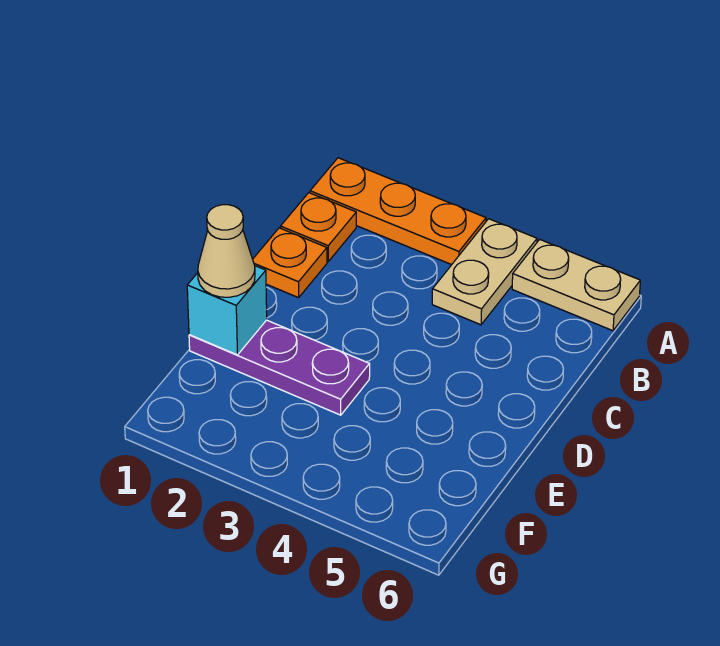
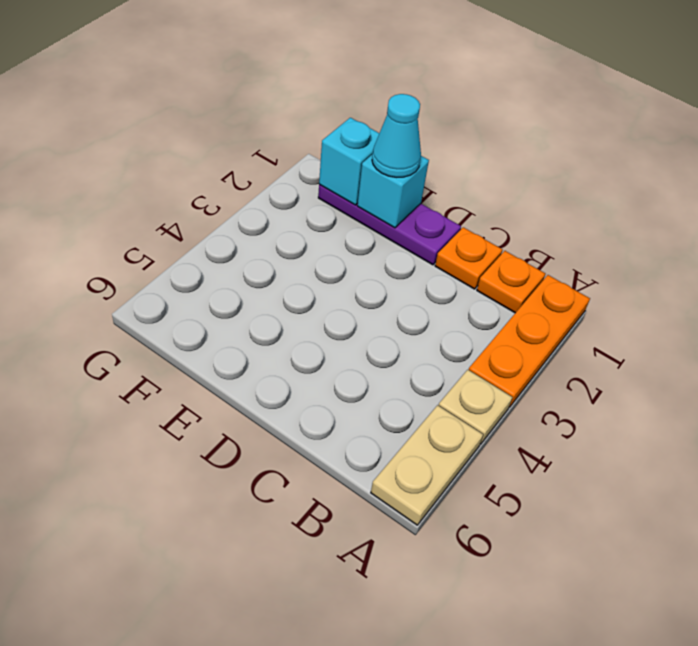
tan plate A4:B4 level 1 -> tan plate A4 level 1
purple plate E1:E3 level 1 -> purple plate D1:F1 level 1
tan cone E1 level 3 -> cyan cone E1 level 3
none -> cyan brick F1 level 2

